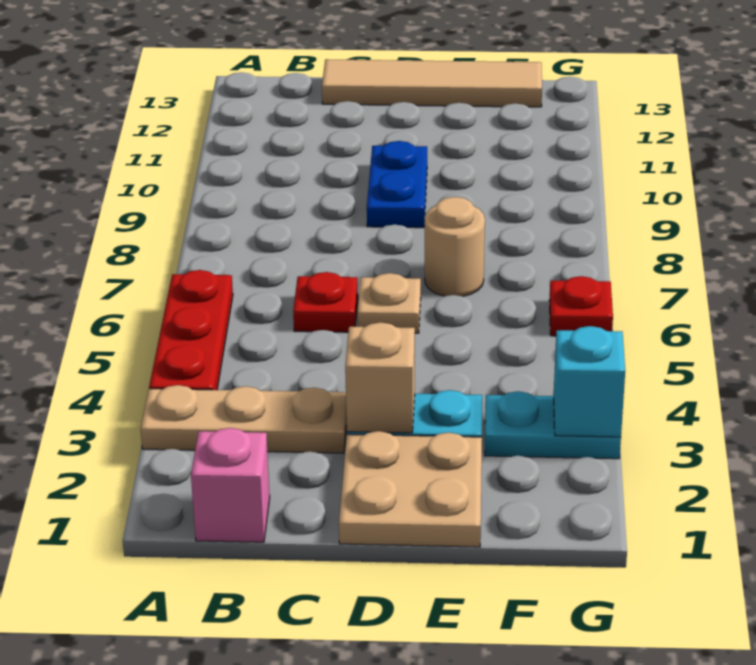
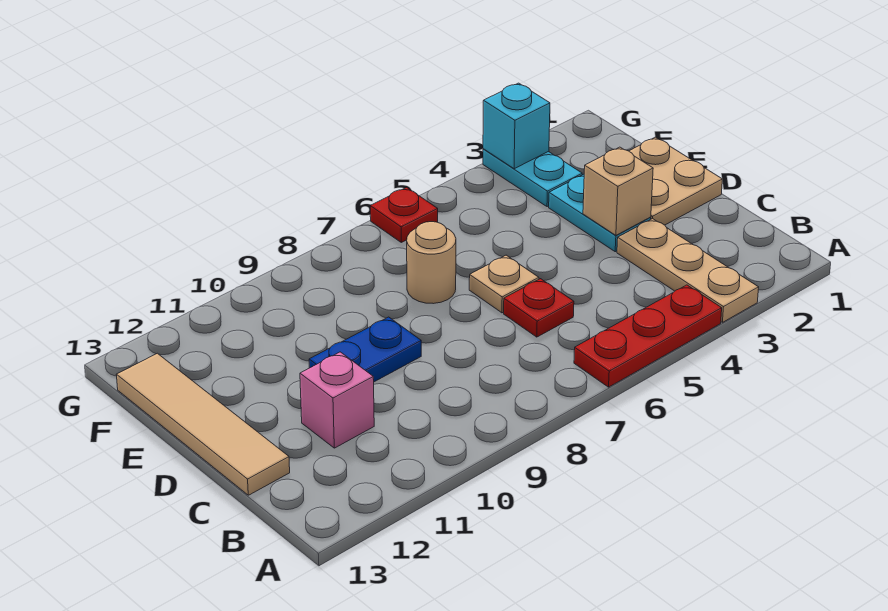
pink brick B1 level 1 -> pink brick C11 level 1

